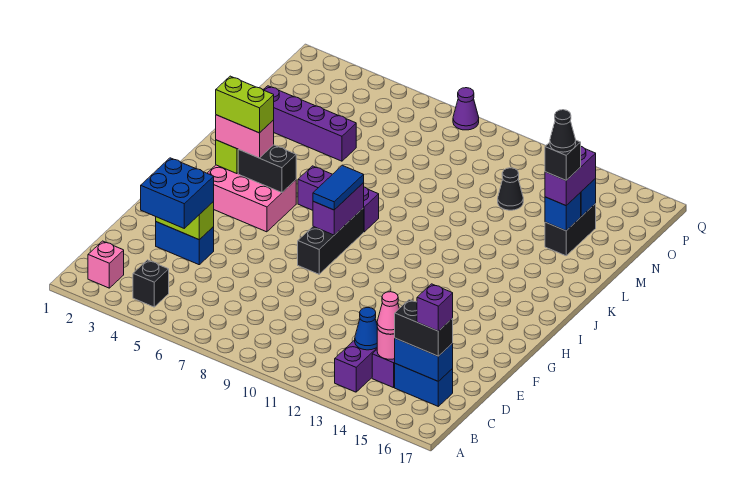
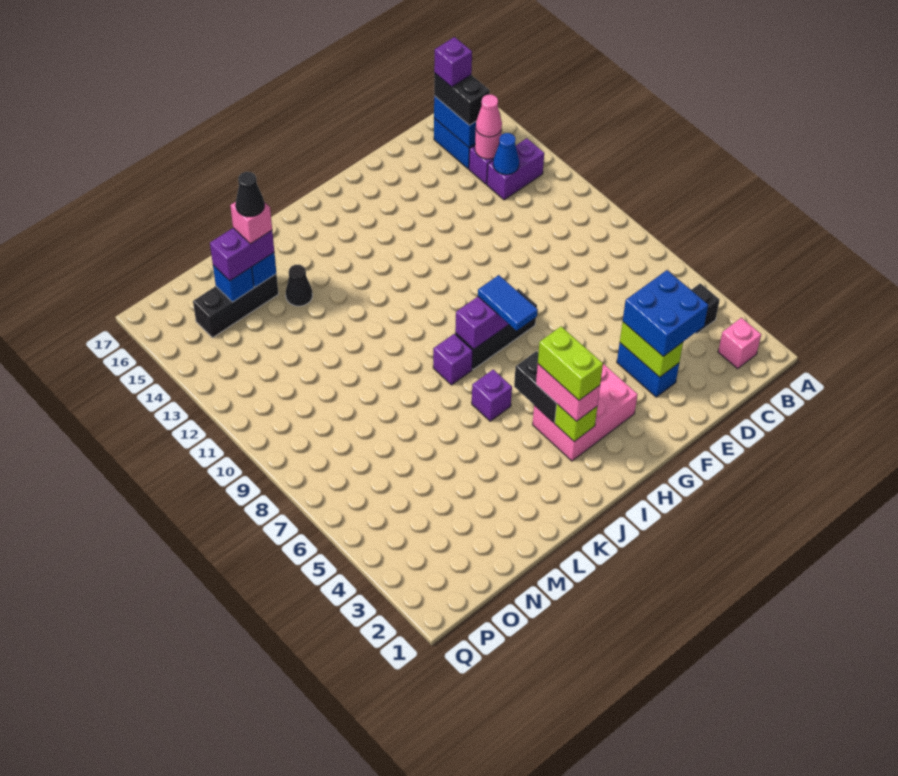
pink brick H3:I5 level 1 -> pink brick G3:I4 level 1
blue tile H8:I8 level 3 -> blue tile H7:H8 level 3
purple brick M2:M5 level 1 -> none
black brick M15:N15 level 1 -> black brick M15:O15 level 1
black brick M15 level 4 -> pink brick M15 level 4
black cone N12 level 1 -> black cone L14 level 1
purple cone Q8 level 1 -> none

